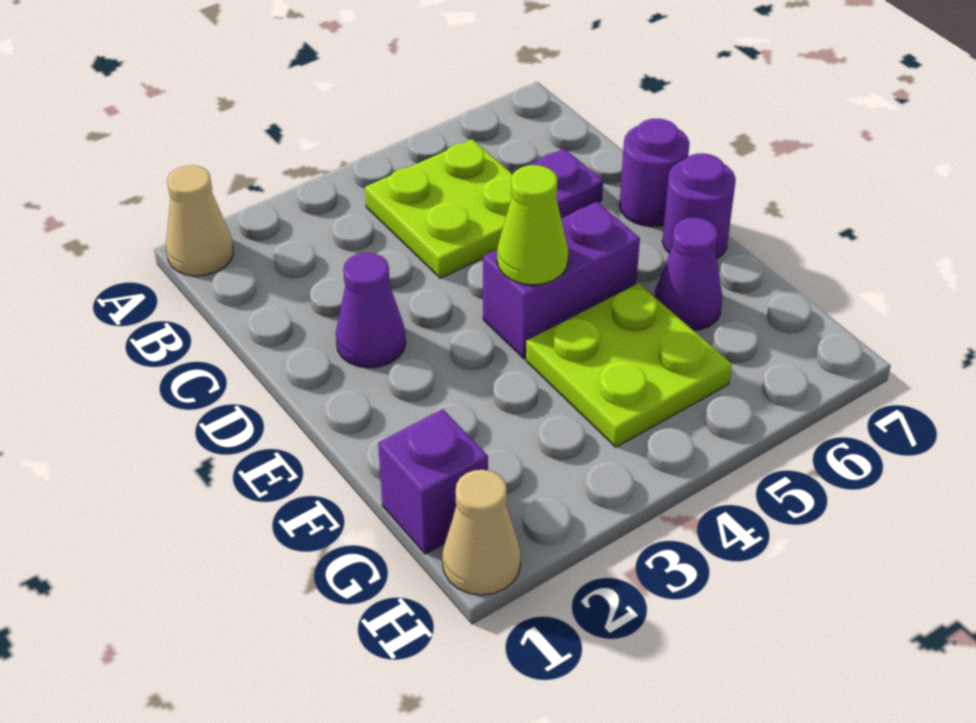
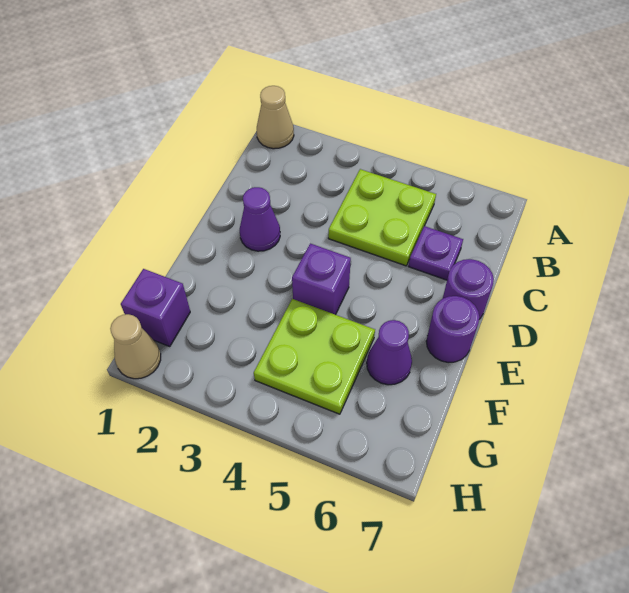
purple brick E4:E5 level 1 -> purple brick E4 level 1
lime cone E4 level 2 -> none

